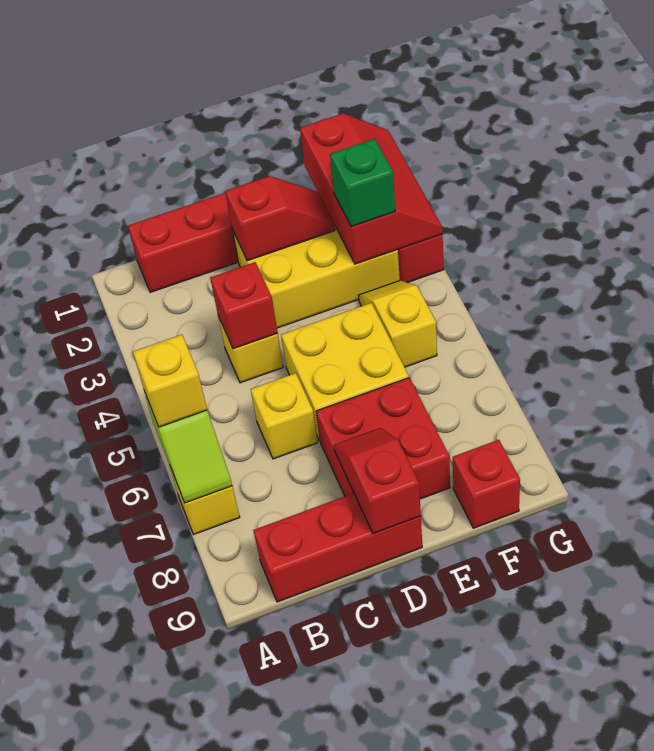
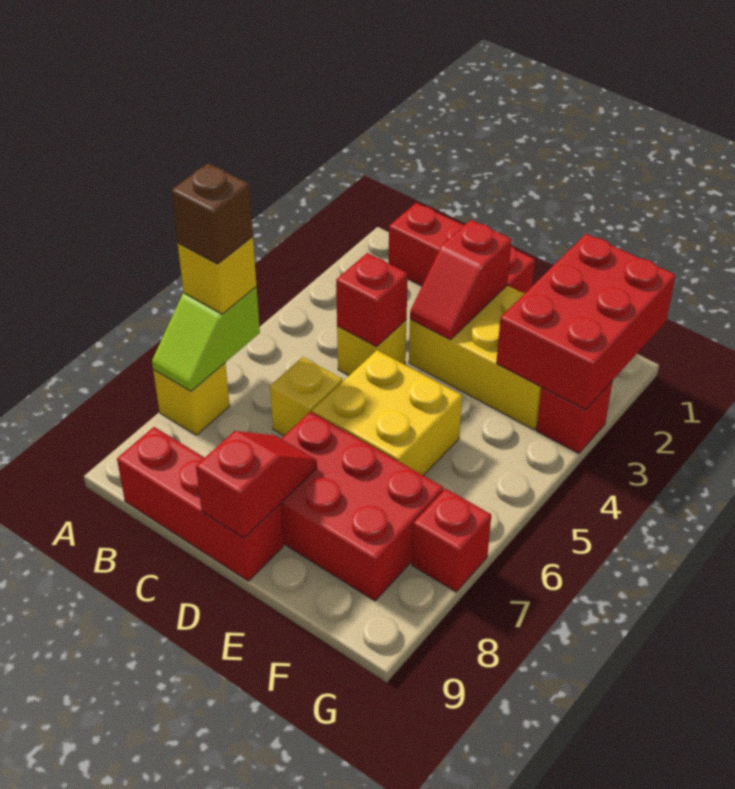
none -> brown brick A6 level 4
red slope D2:E2 level 2 top D -> red slope D2:D3 level 2 top 2
red brick D7:E8 level 1 -> red brick D7:F8 level 1
red slope F1:G3 level 2 top F -> red brick F1:G3 level 2
green brick F3 level 3 -> none
yellow slope F4:F5 level 1 top 5 -> none
red brick F9 level 1 -> red brick G7 level 1

